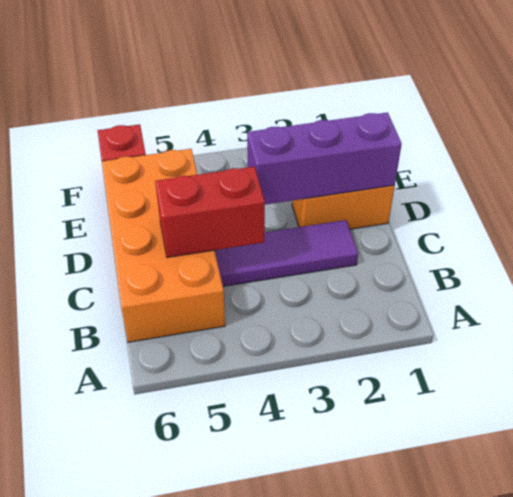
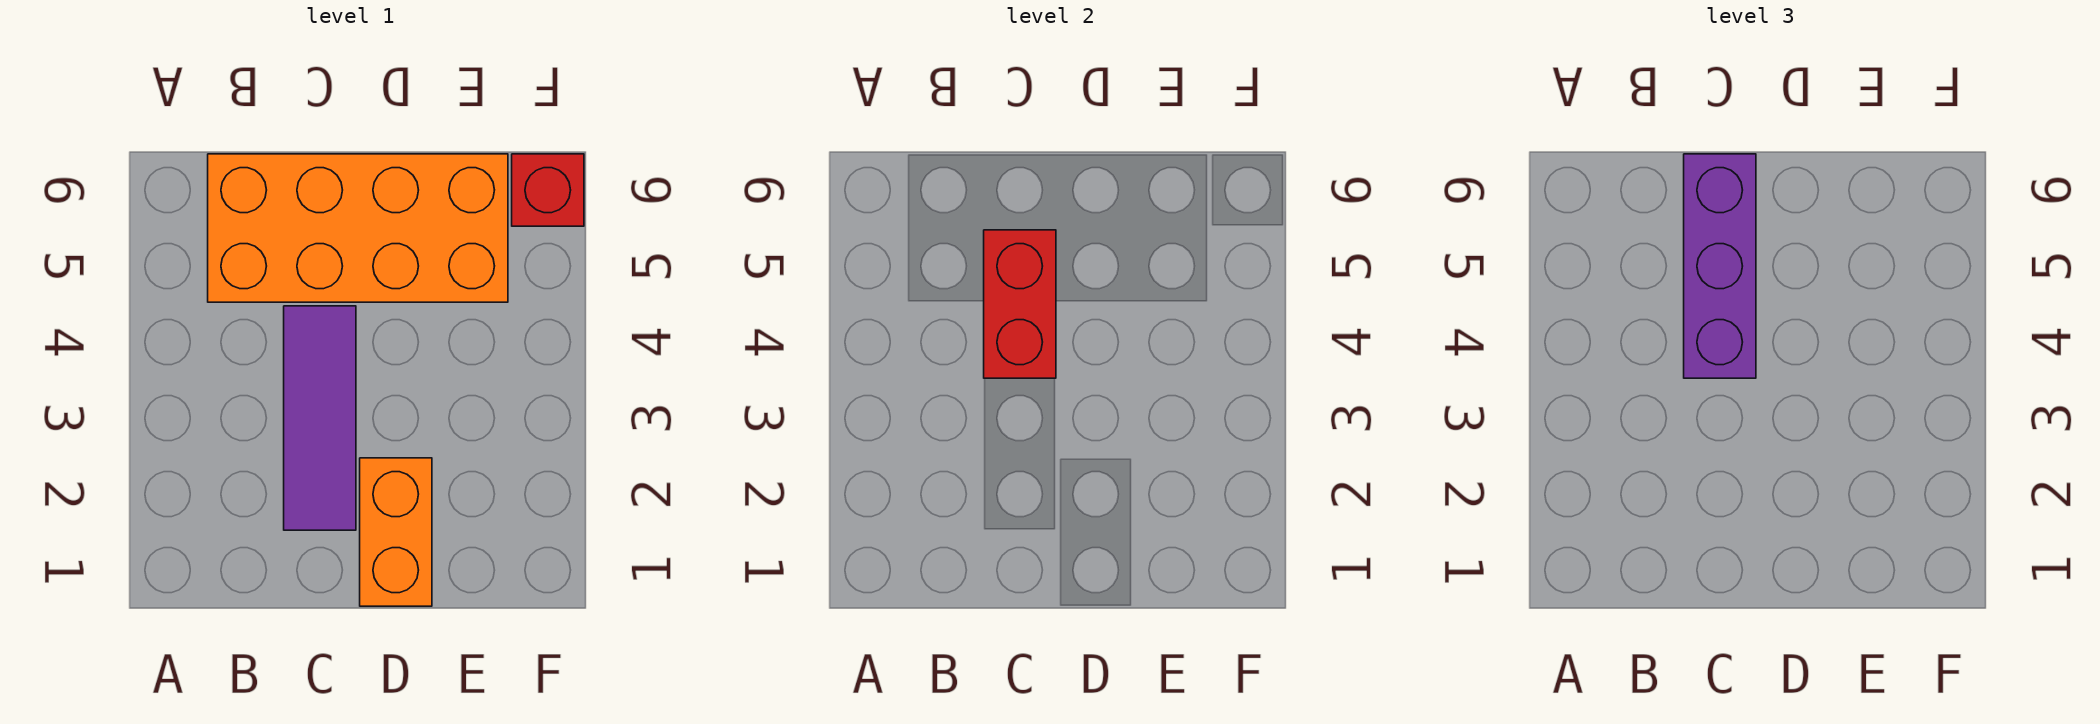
purple brick D1:D3 level 2 -> purple brick C4:C6 level 3

